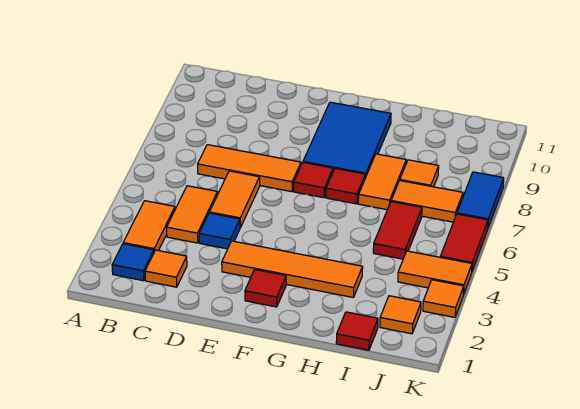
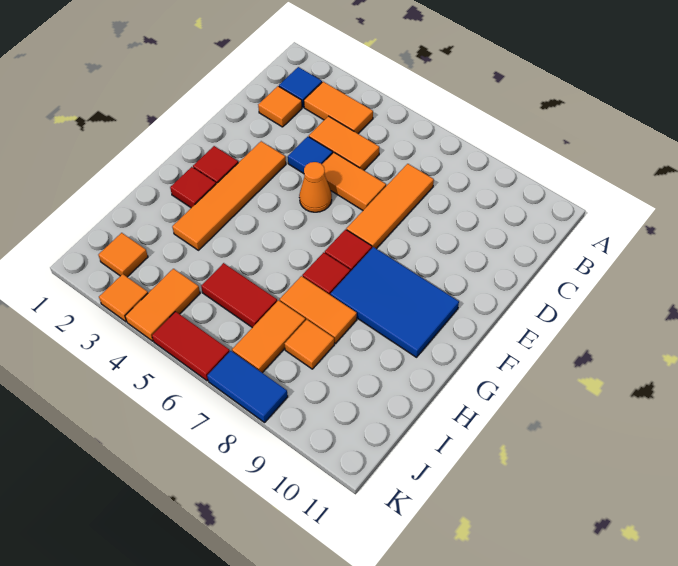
none -> orange cone E5 level 1
red tile I1 level 1 -> red tile G2 level 1

